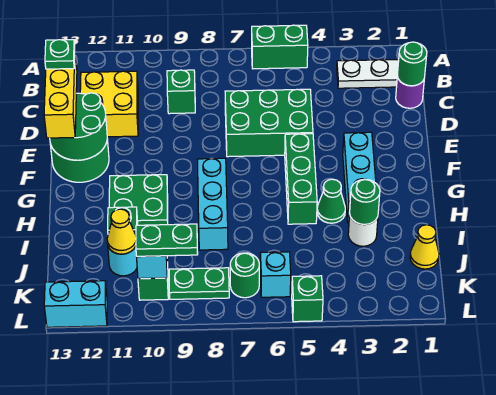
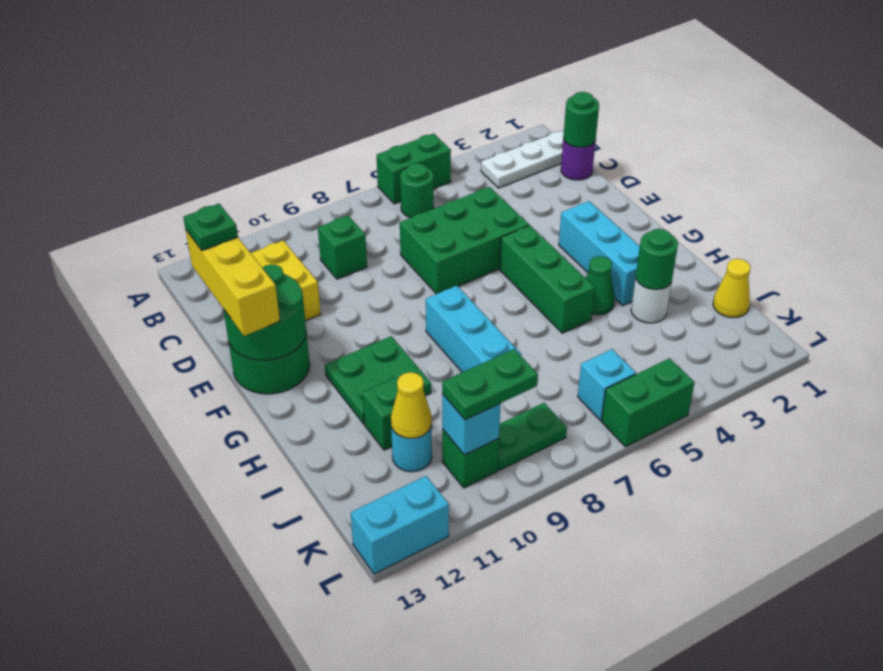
green round brick K7 level 1 -> green round brick B6 level 1
green brick L5 level 1 -> green brick L5:L6 level 1

